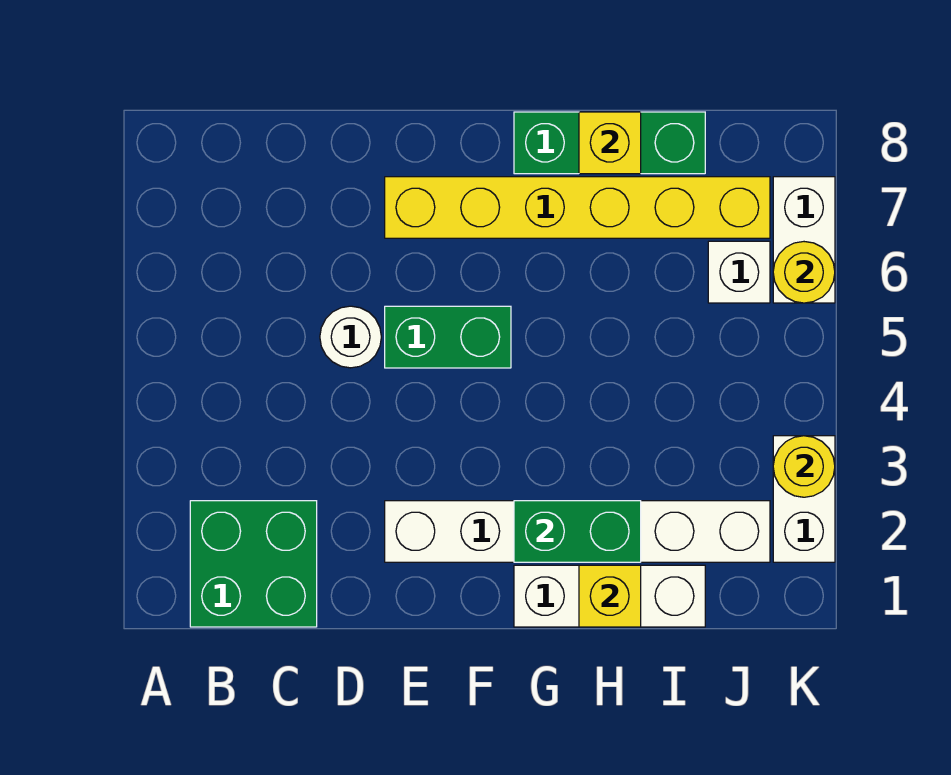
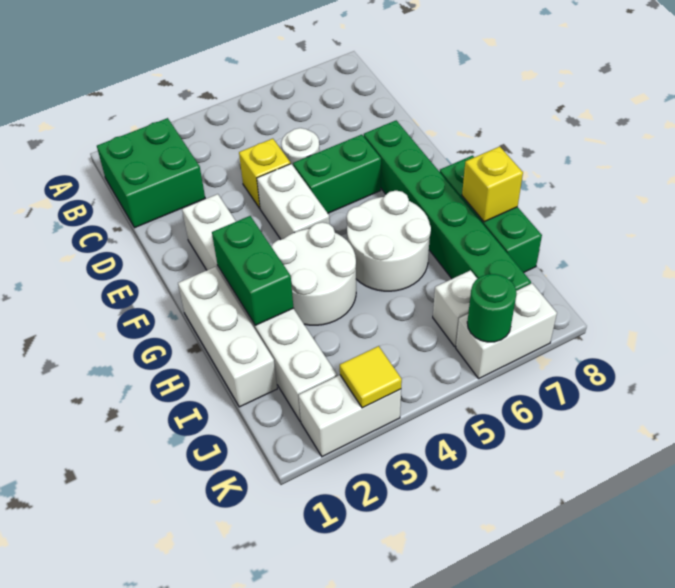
none -> white brick E4:F4 level 1
green brick E5:F5 level 1 -> green brick E5:E6 level 1
yellow brick E7:J7 level 1 -> green brick E7:J7 level 1
none -> white round brick G3:H4 level 1
none -> white round brick G5:H6 level 1
yellow brick H1 level 2 -> yellow brick D4 level 1
yellow round brick K3 level 2 -> yellow tile K3 level 2
yellow round brick K6 level 2 -> green round brick K6 level 2

